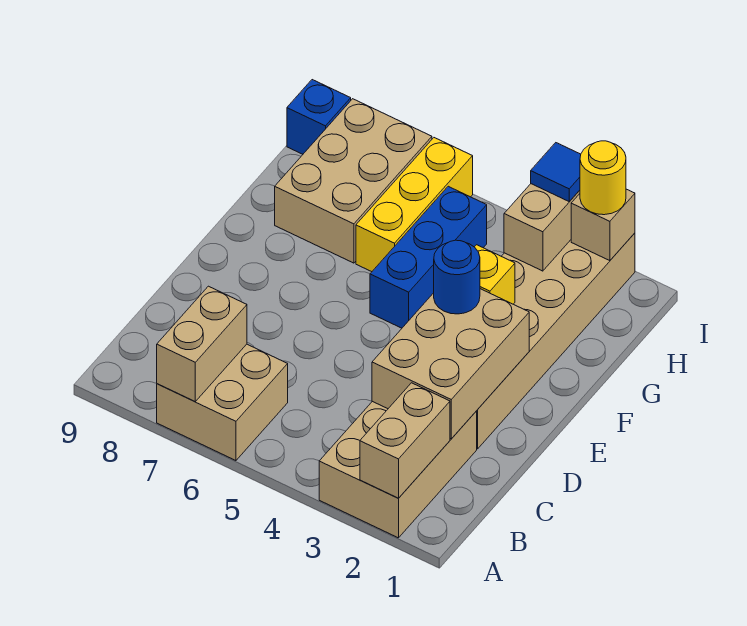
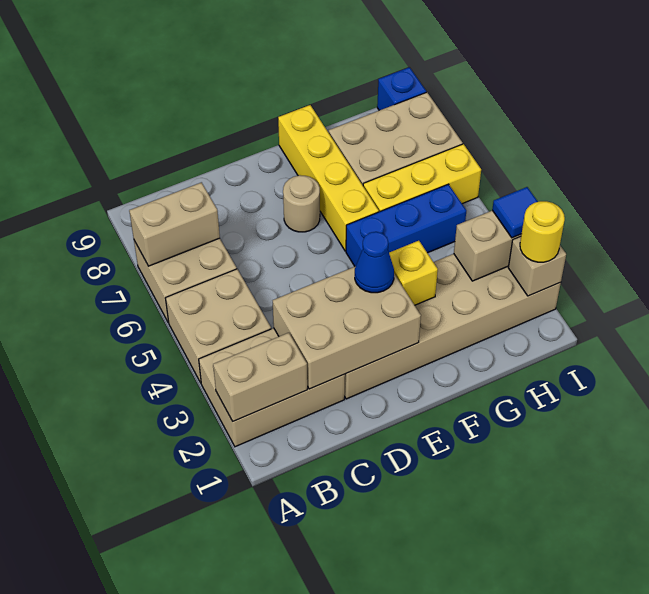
none -> tan brick A4:B5 level 1
blue round brick E3 level 3 -> blue cone E3 level 3
none -> tan round brick E7 level 1
none -> yellow brick F6:F9 level 1

